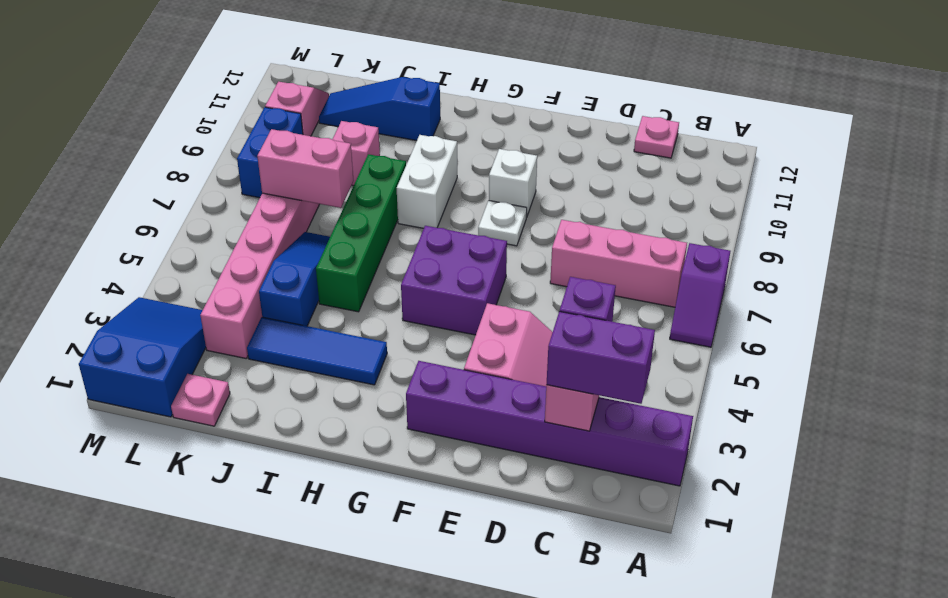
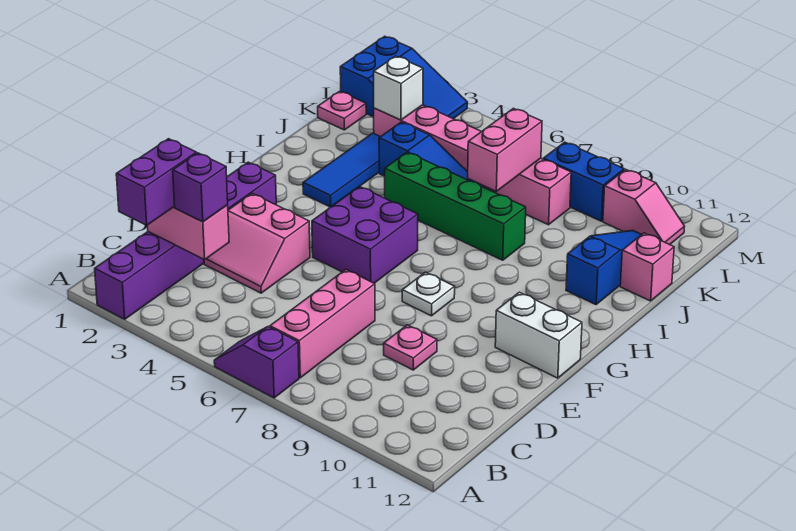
pink plate C12 level 1 -> pink plate D9 level 1
white brick F9 level 1 -> white brick K3 level 2
white brick H8:H9 level 1 -> white brick F11:F12 level 1
pink brick J9 level 1 -> pink brick J12 level 1

